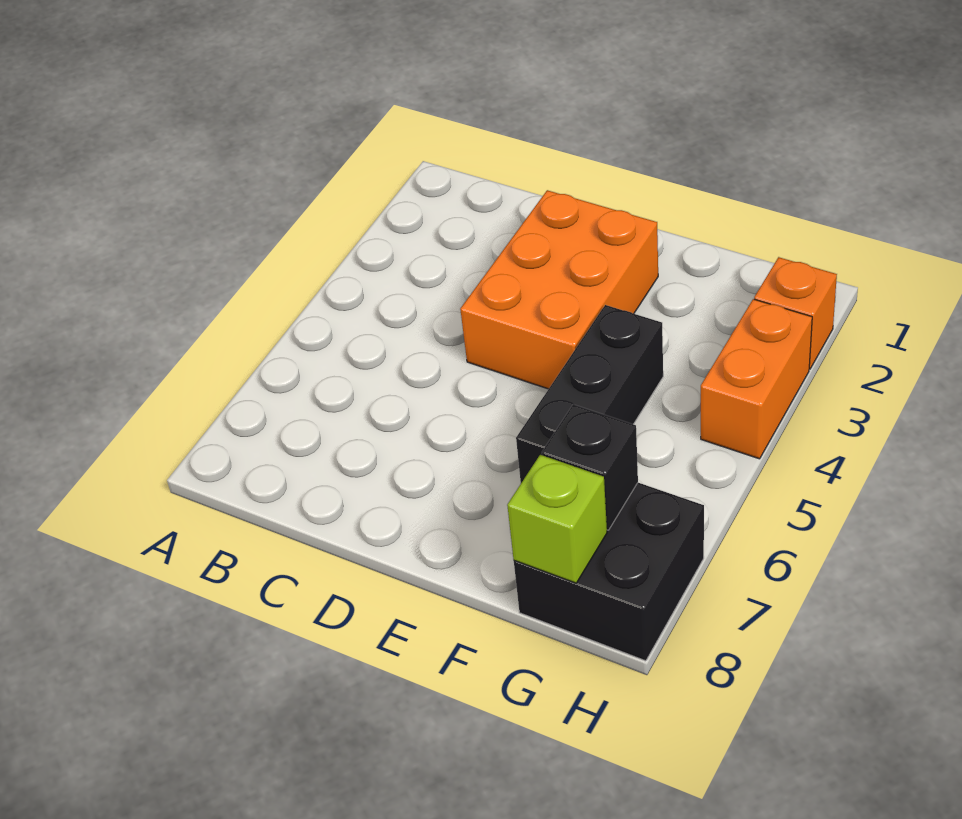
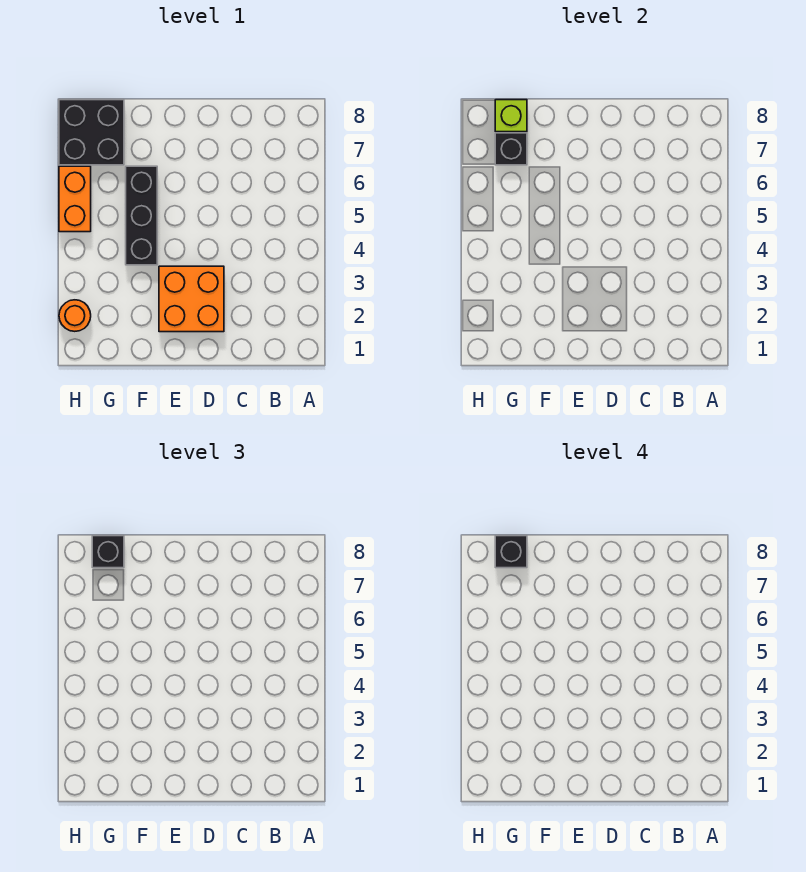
orange brick D2:E4 level 1 -> orange brick D2:E3 level 1
none -> black brick G8 level 3
none -> black brick G8 level 4
orange brick H2 level 1 -> orange round brick H2 level 1
orange brick H3:H4 level 1 -> orange brick H5:H6 level 1

